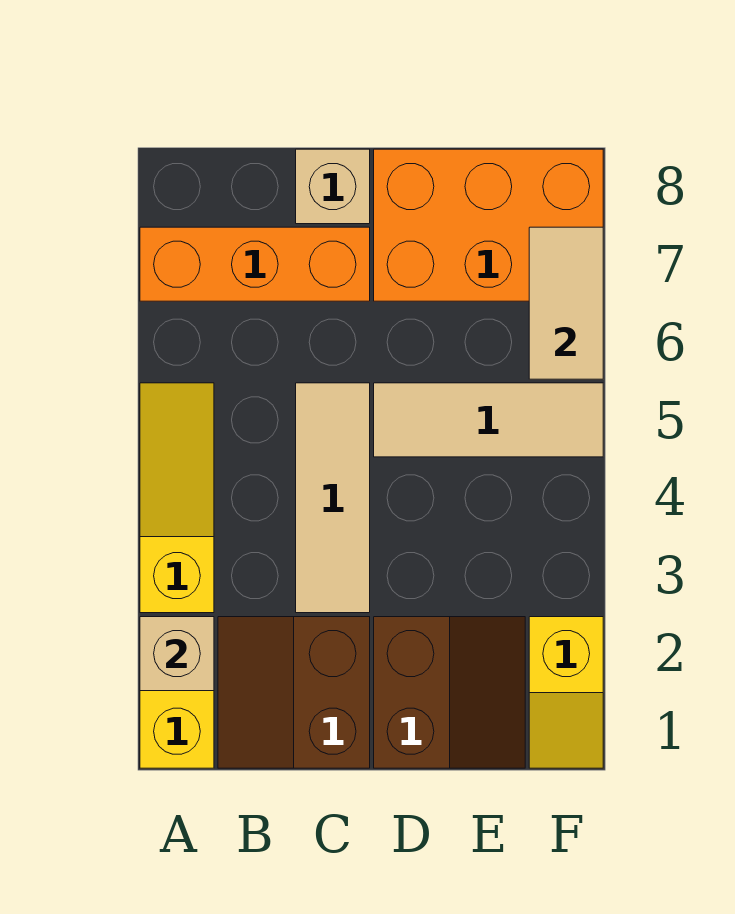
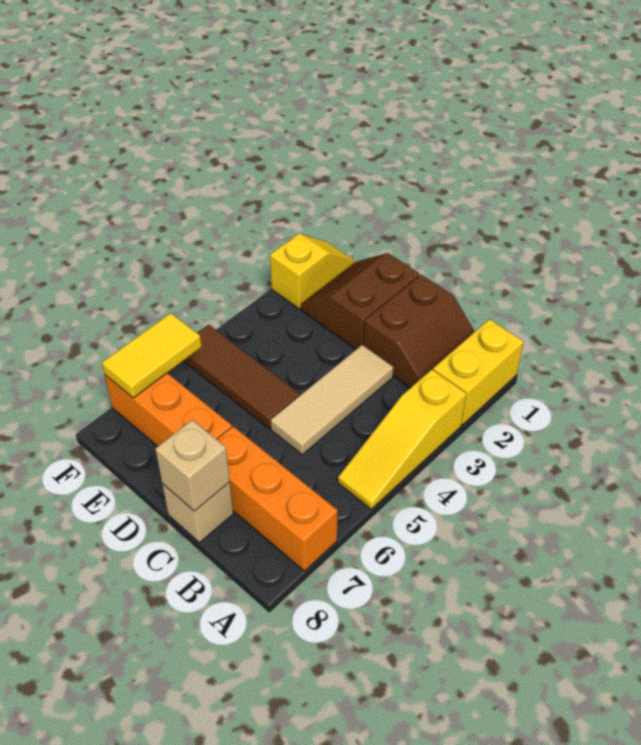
tan brick A2 level 2 -> tan brick C8 level 2
tan tile D5:F5 level 1 -> brown tile D5:F5 level 1
orange brick D7:F8 level 1 -> orange brick D7:F7 level 1
tan tile F6:F7 level 2 -> yellow tile F6:F7 level 2

